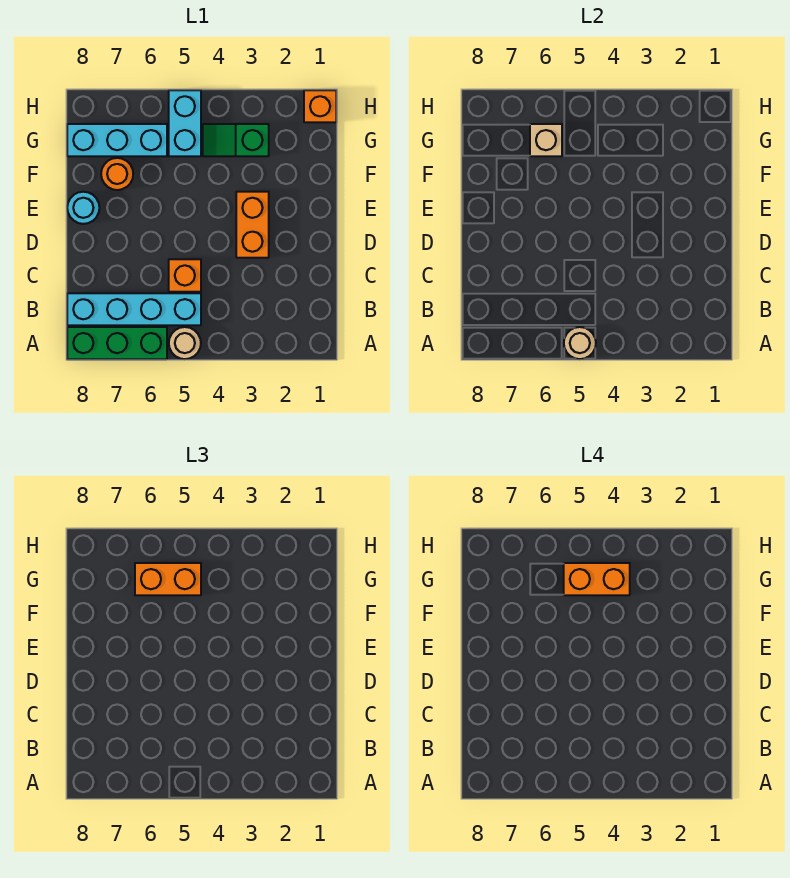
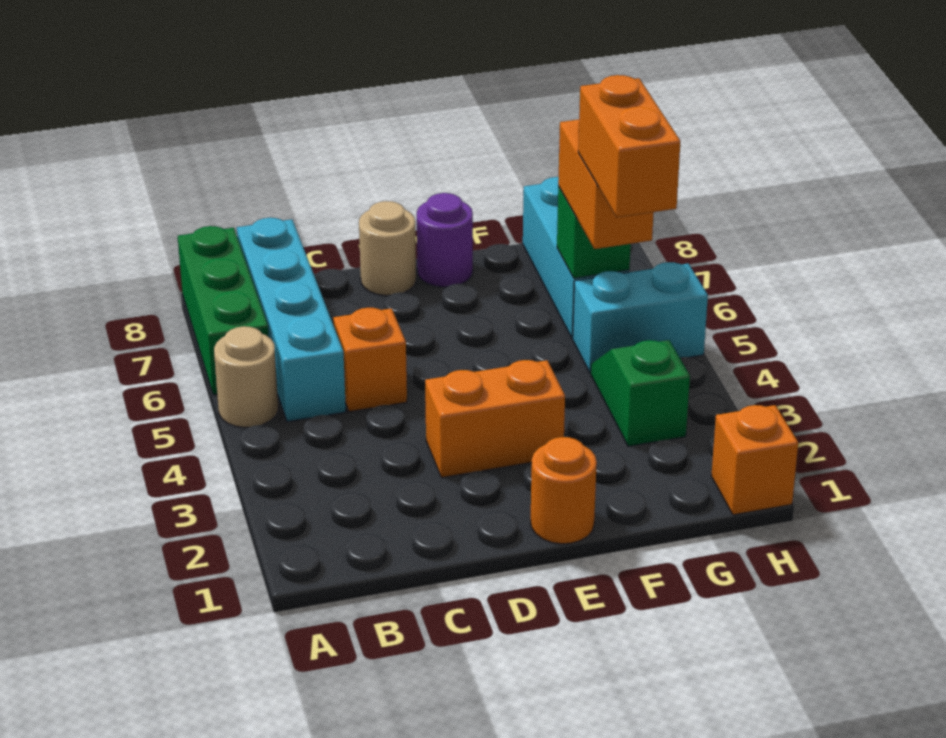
tan round brick A5 level 2 -> tan round brick D8 level 1
cyan round brick E8 level 1 -> purple round brick E8 level 1
orange round brick F7 level 1 -> orange round brick E1 level 1
tan brick G6 level 2 -> green brick G6 level 2

